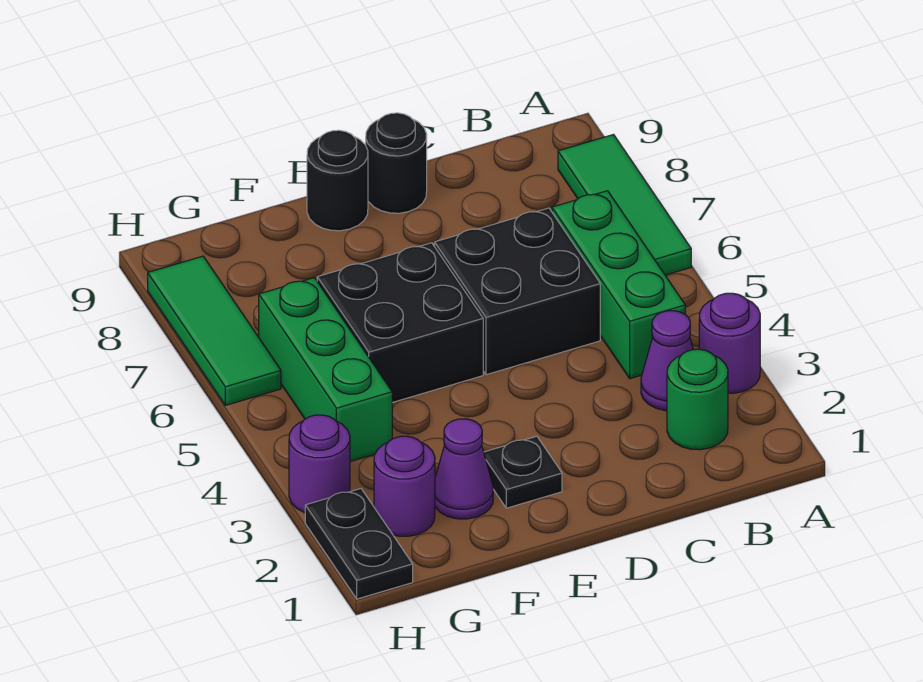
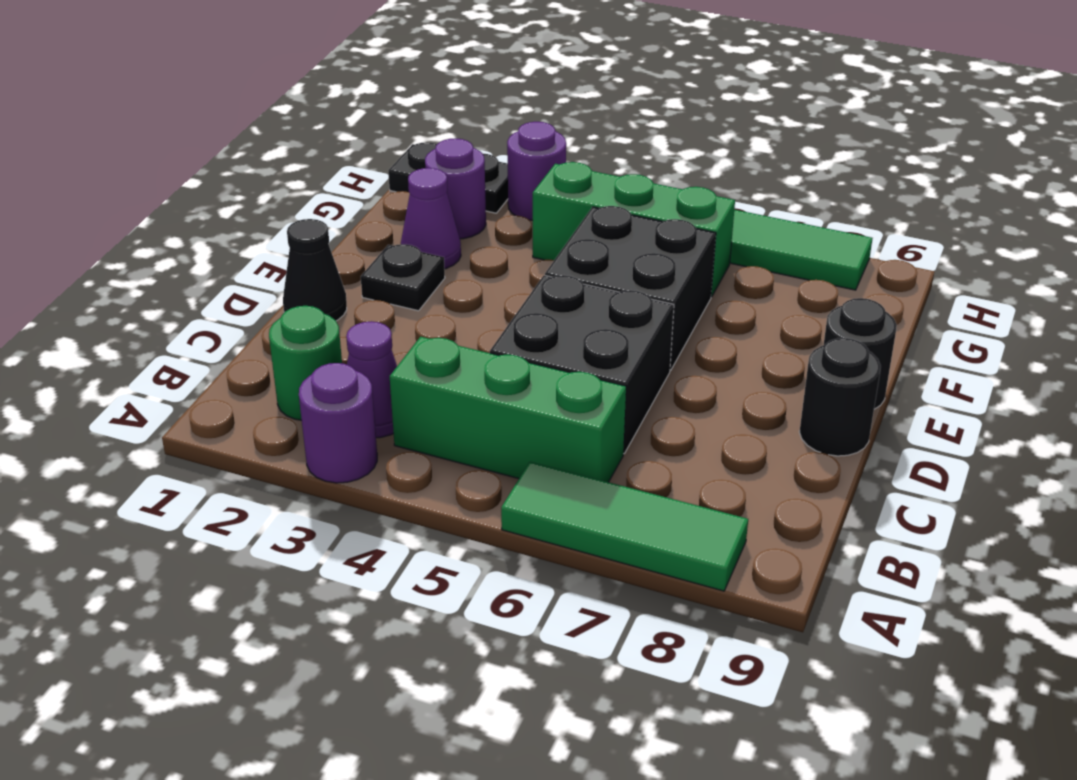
none -> black cone D1 level 1

